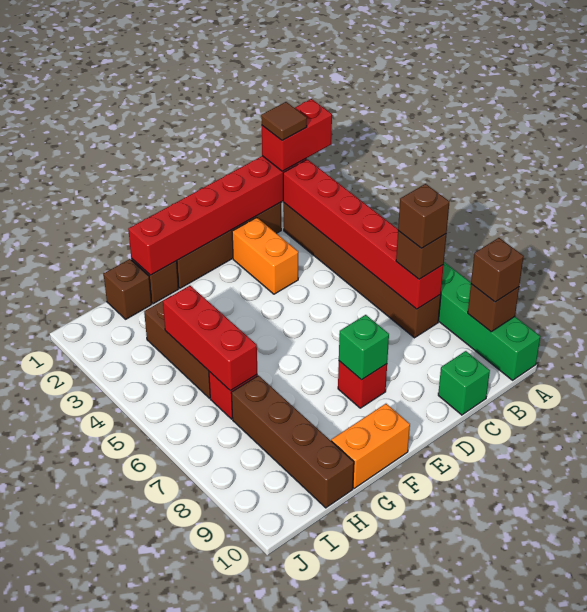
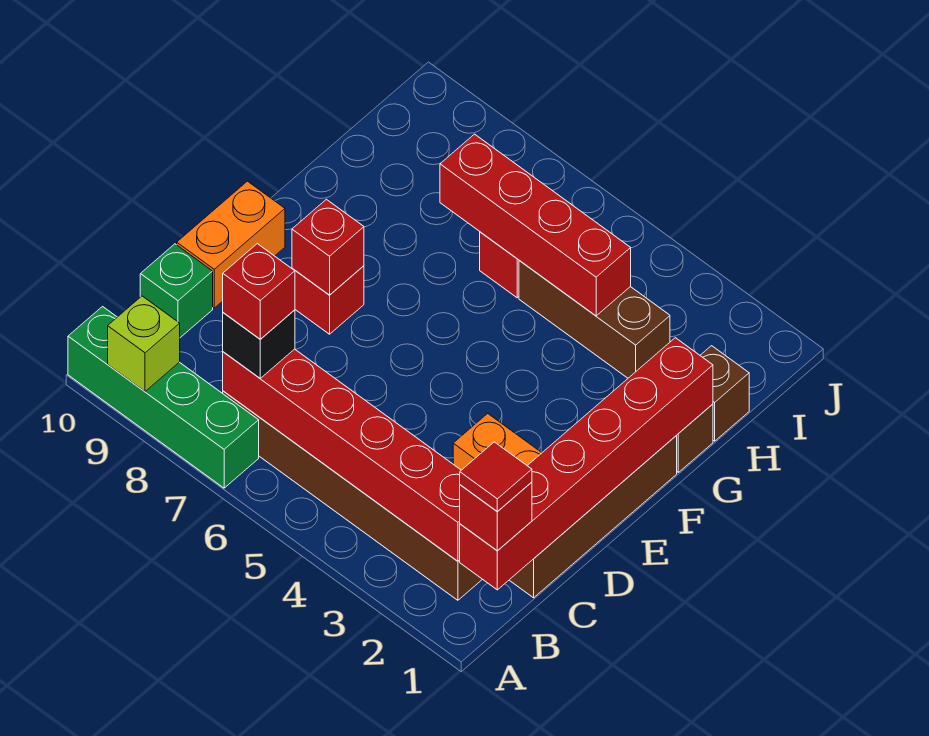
red brick A1:B1 level 3 -> red brick B1 level 3
brown brick A9 level 2 -> lime brick A9 level 2
brown brick A9 level 3 -> none
brown tile B1 level 4 -> red tile B1 level 4
brown brick B7 level 3 -> black brick B7 level 3
brown brick B7 level 4 -> red brick B7 level 4
green brick E8 level 2 -> red brick E8 level 2
orange brick F10:G10 level 1 -> orange brick D10:E10 level 1
red brick H4:H6 level 2 -> red brick H4:H7 level 2
brown brick H7:H10 level 1 -> none

